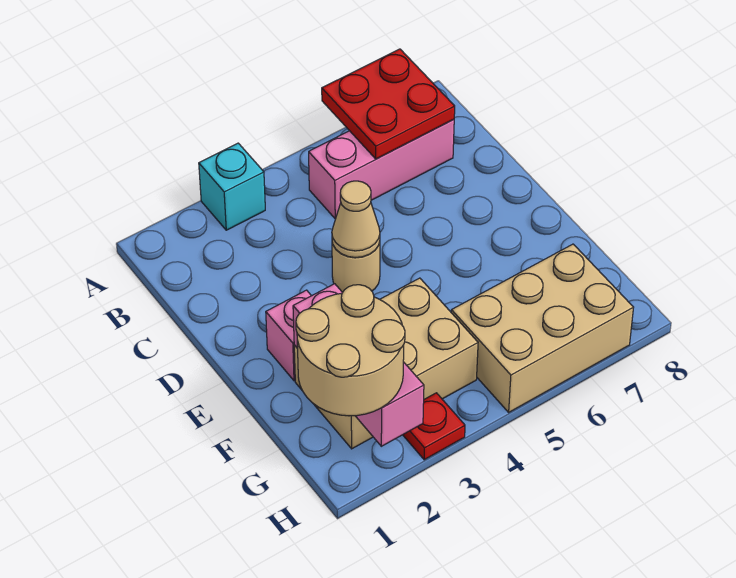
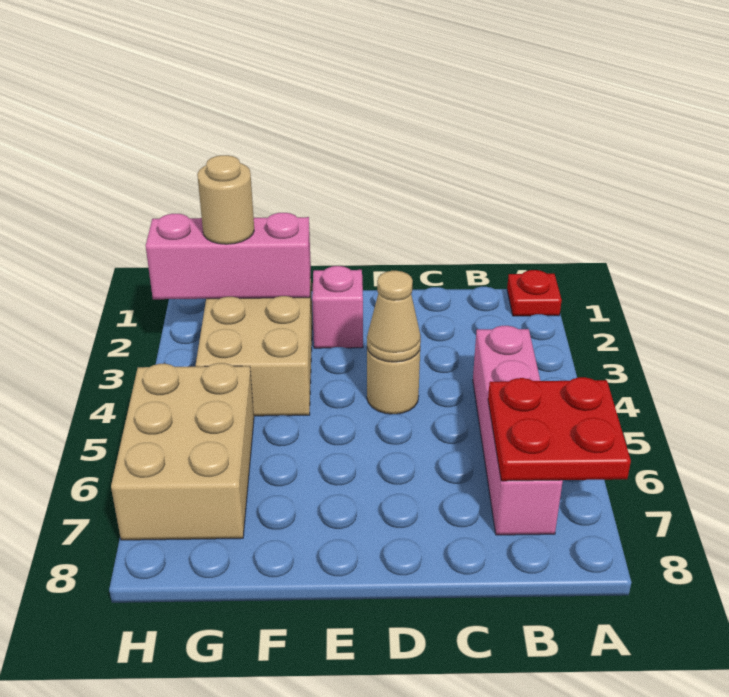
cyan brick A3 level 1 -> none
pink brick B5:B7 level 1 -> pink brick B4:B7 level 1
tan round brick G1:H2 level 3 -> tan round brick G2 level 3
red plate H3 level 1 -> red plate A1 level 1

